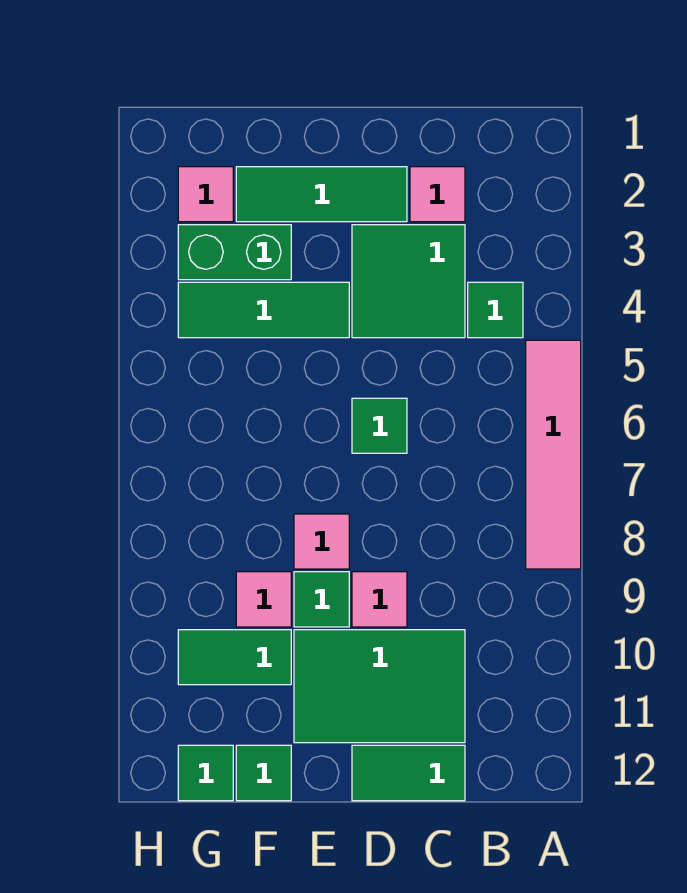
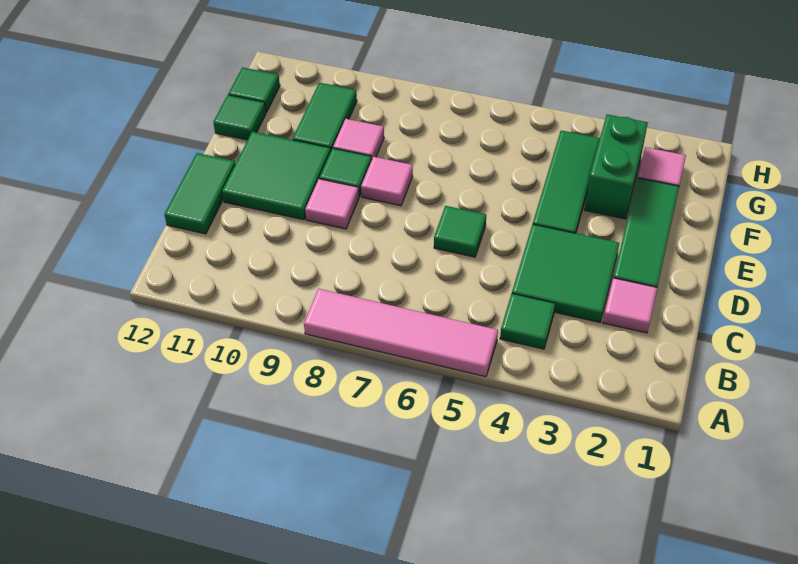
green tile C10:E11 level 1 -> green tile D10:E11 level 1

